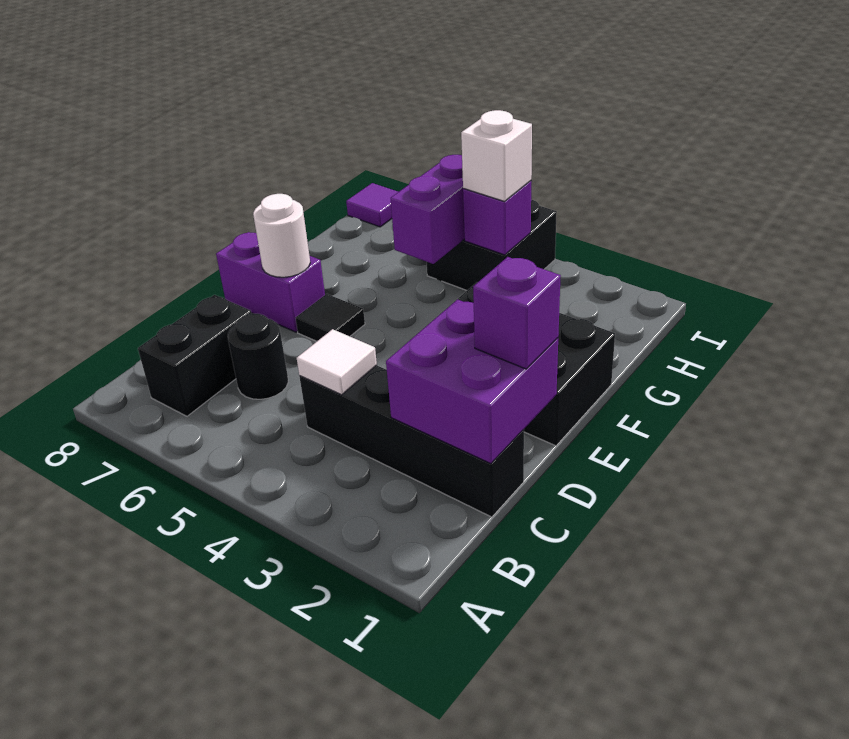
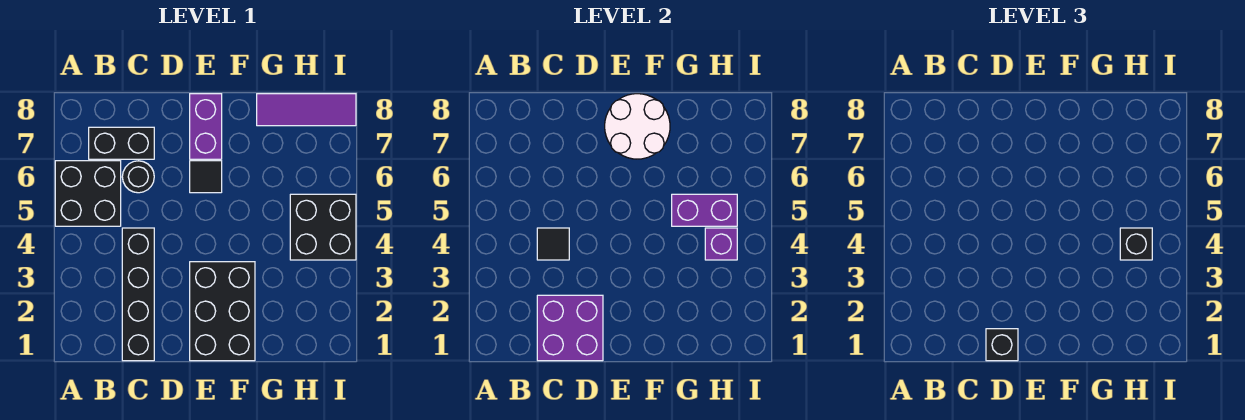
none -> black brick A5:B6 level 1
white tile C4 level 2 -> black tile C4 level 2
purple brick D1 level 3 -> black brick D1 level 3
white round brick E7 level 2 -> white round brick E7:F8 level 2
white brick H4 level 3 -> black brick H4 level 3
purple tile I8 level 1 -> purple tile G8:I8 level 1

